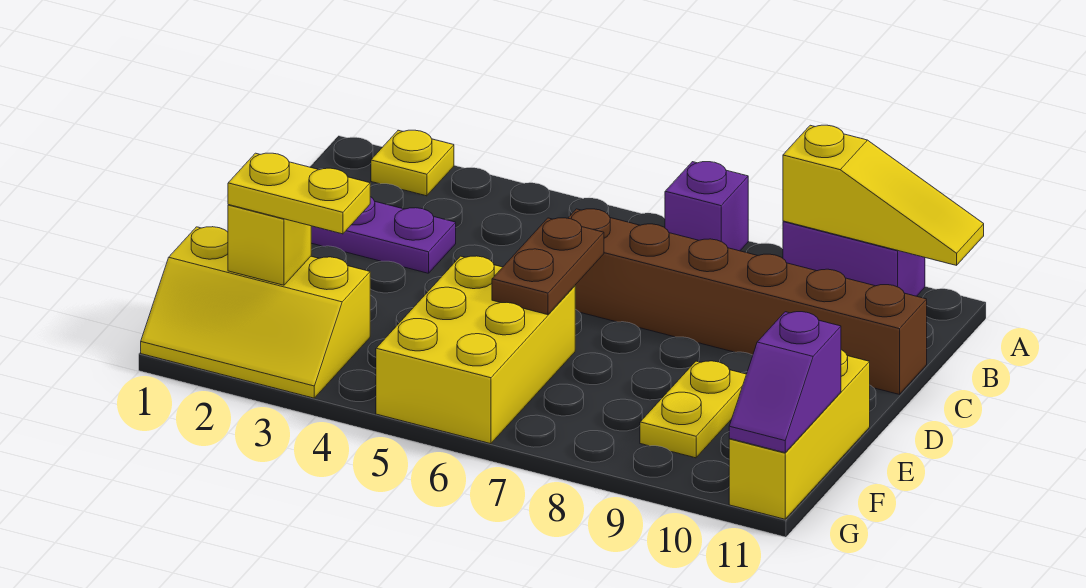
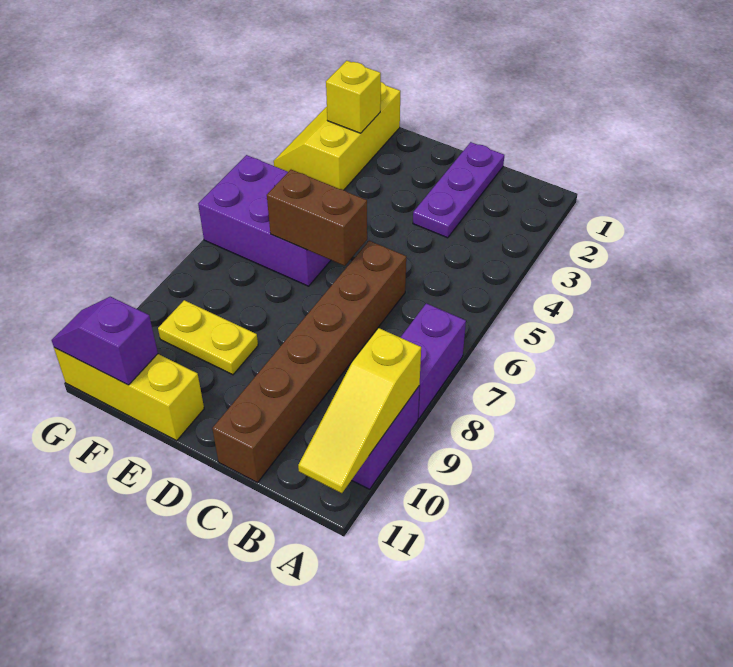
yellow plate A2 level 1 -> none
purple brick A7 level 1 -> purple brick A7:A8 level 1
brown plate D6:E6 level 2 -> brown brick D6:E6 level 2
yellow brick E5:G6 level 1 -> purple brick E5:G6 level 1
yellow plate F2:F3 level 3 -> none

